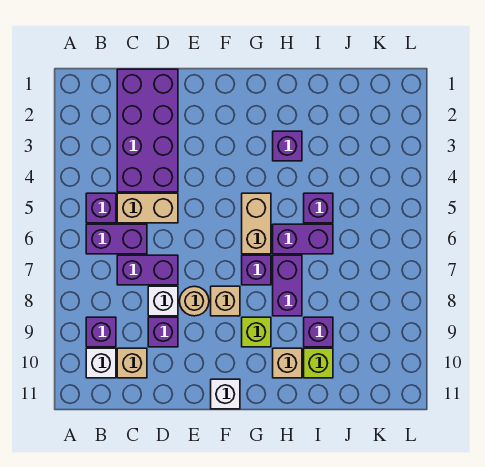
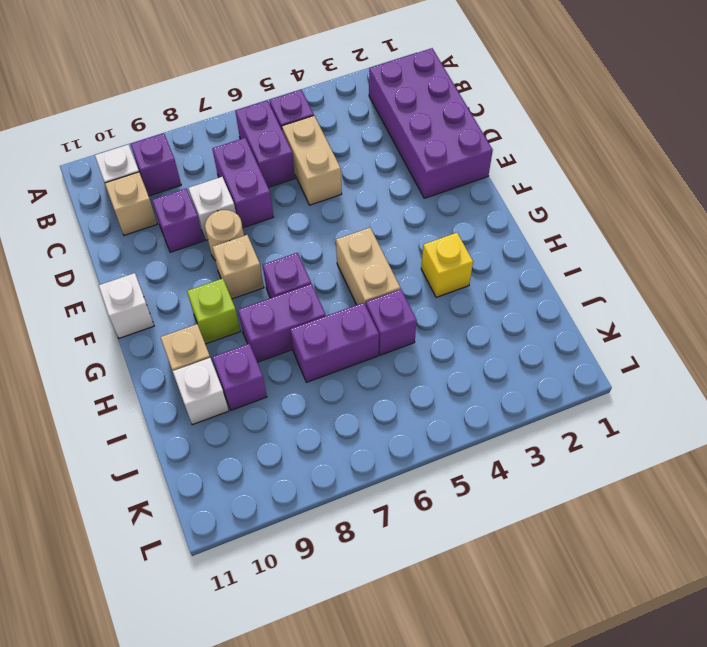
purple brick C1:D4 level 1 -> purple brick B1:E2 level 1
tan brick G5:G6 level 1 -> tan brick G5:H5 level 1
purple brick H3 level 1 -> yellow brick H3 level 1
purple brick H6:I6 level 1 -> purple brick I6:I7 level 1
lime brick I10 level 1 -> white brick I10 level 1

